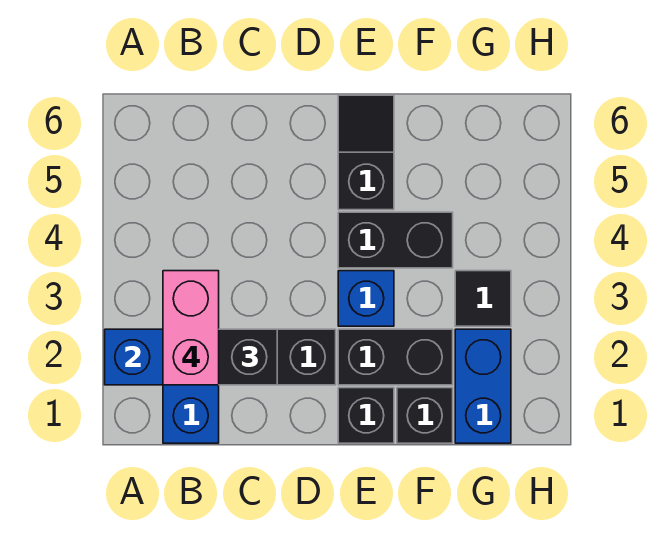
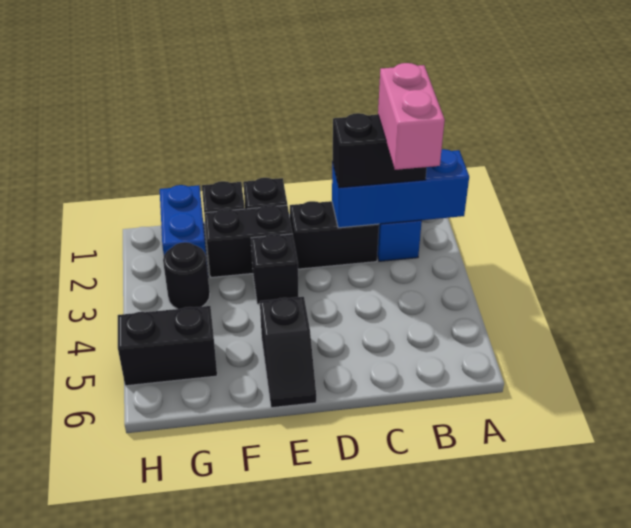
blue brick E3 level 1 -> black brick E3 level 1
black brick E4:F4 level 1 -> black brick G5:H5 level 1
black tile G3 level 1 -> black round brick G3 level 1

